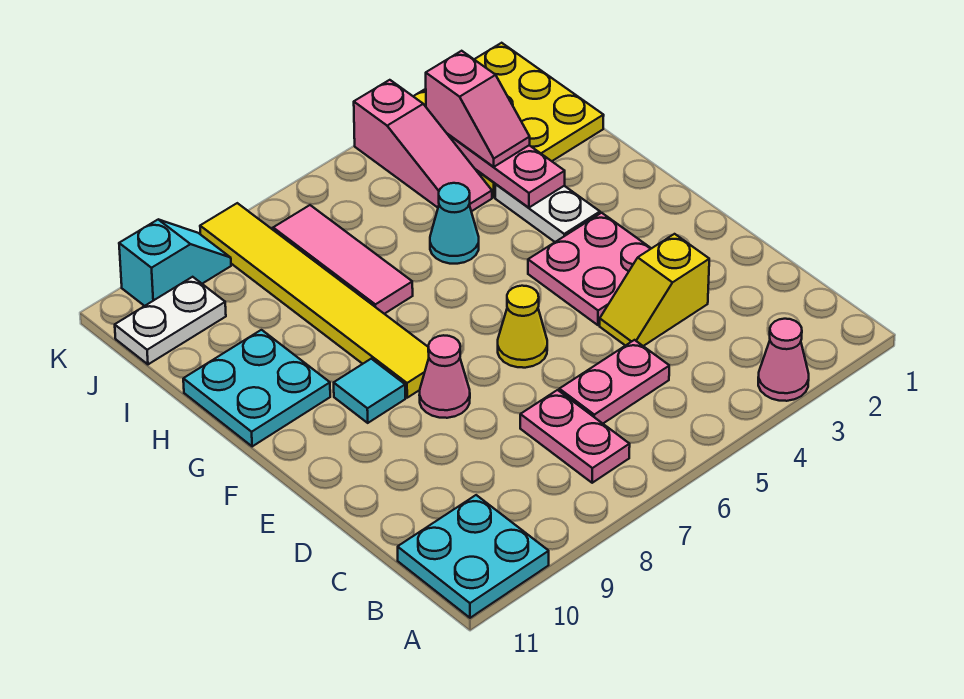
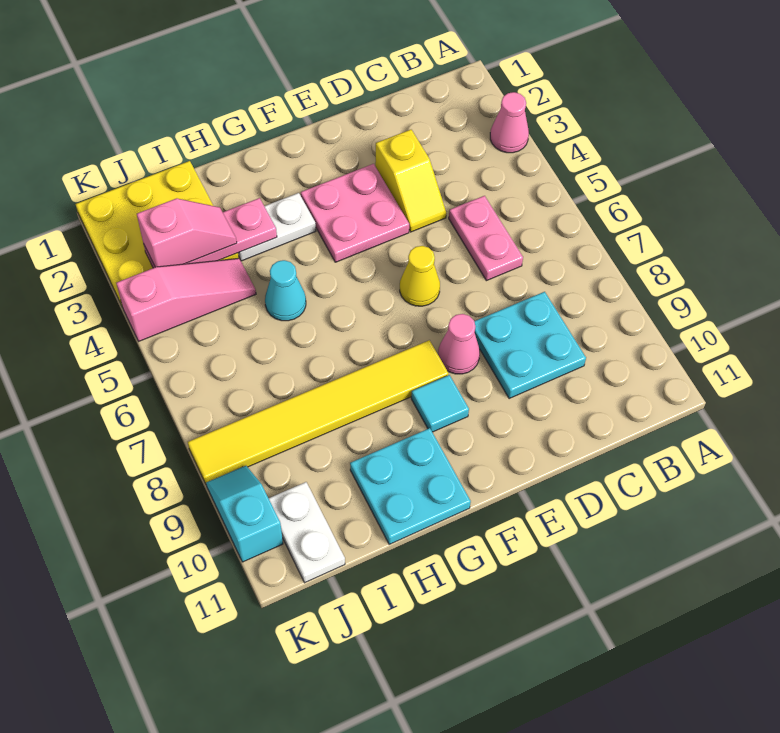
cyan plate A10:B11 level 1 -> cyan plate C8:D9 level 1
pink plate B7:C7 level 1 -> none
pink tile H7:J7 level 1 -> none

